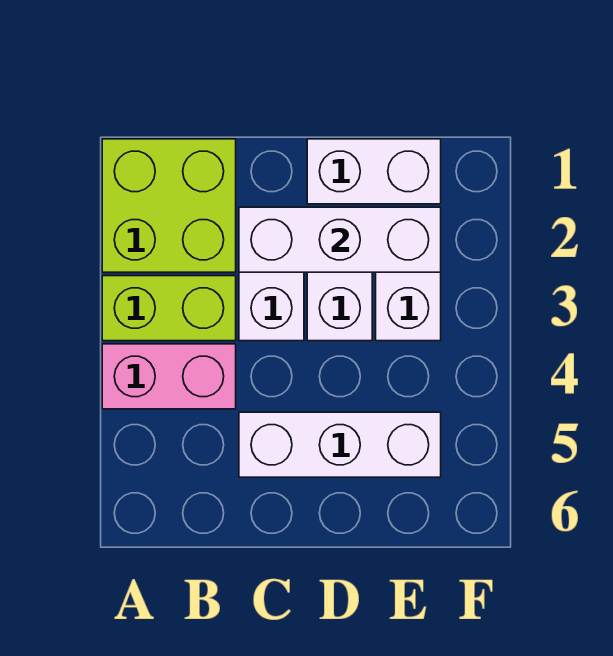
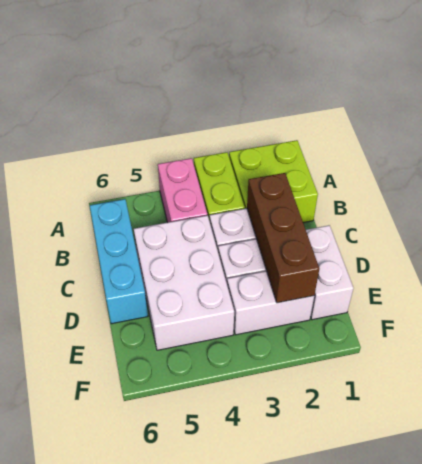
none -> cyan brick B6:D6 level 1
white brick C2:E2 level 2 -> brown brick C2:E2 level 2
white brick C5:E5 level 1 -> white brick C4:E5 level 1

